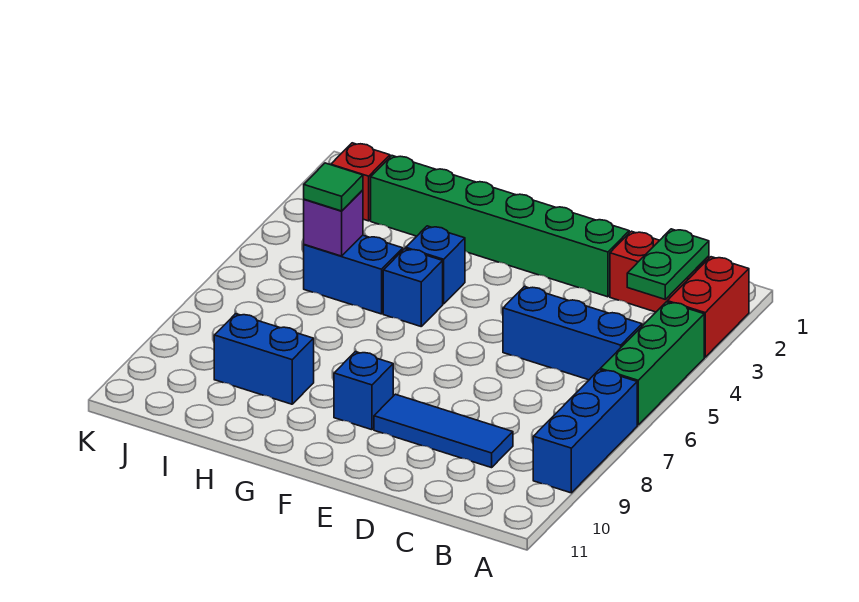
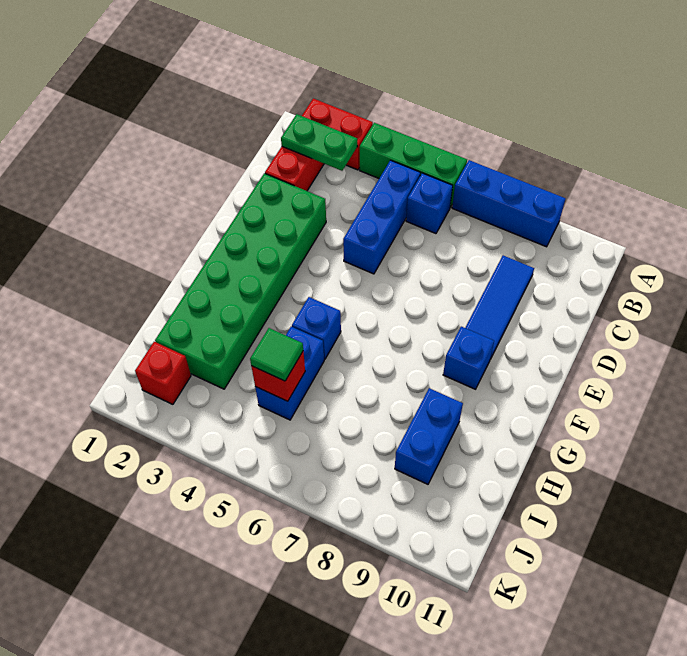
green brick D2:I2 level 1 -> green brick D2:I3 level 1
blue brick G4 level 1 -> blue brick B6 level 1
purple brick I5 level 2 -> red brick I5 level 2

